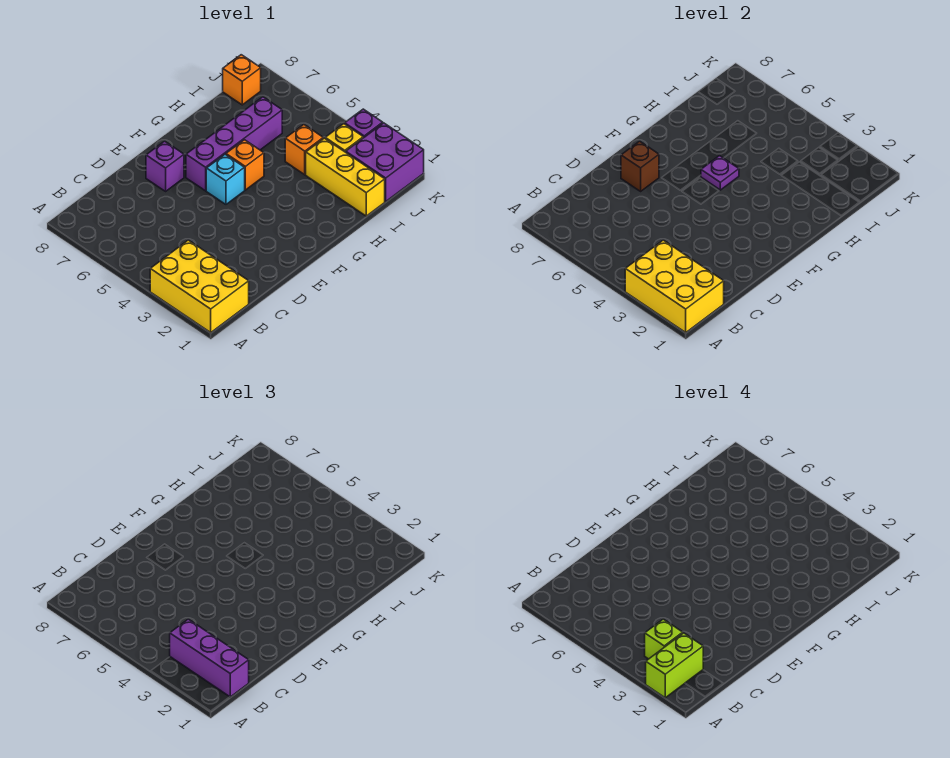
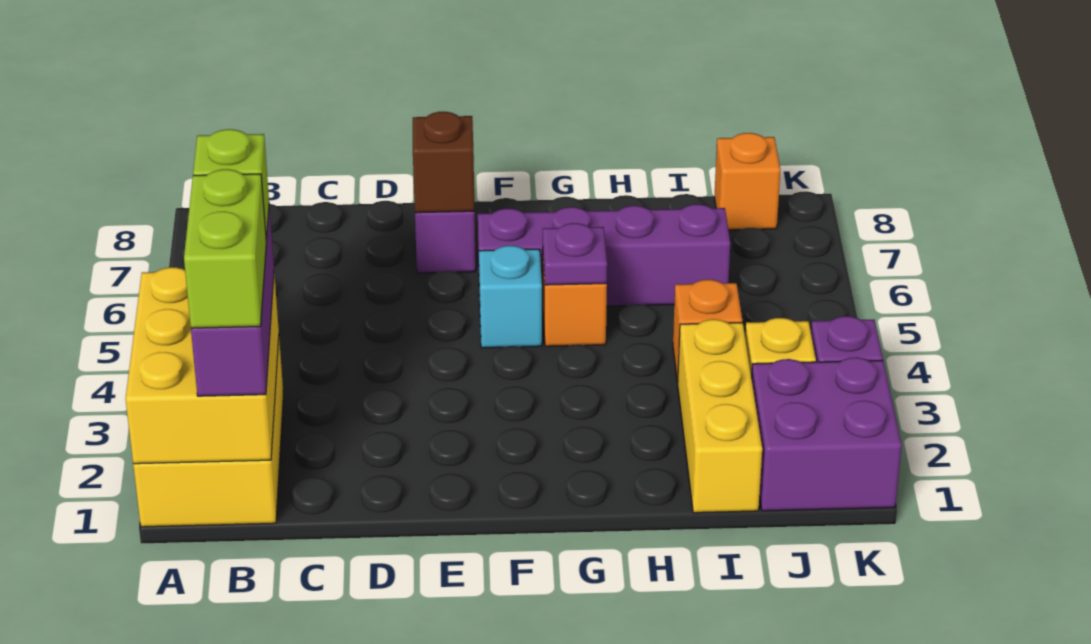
lime brick A2:B2 level 4 -> lime brick B1:B2 level 4

